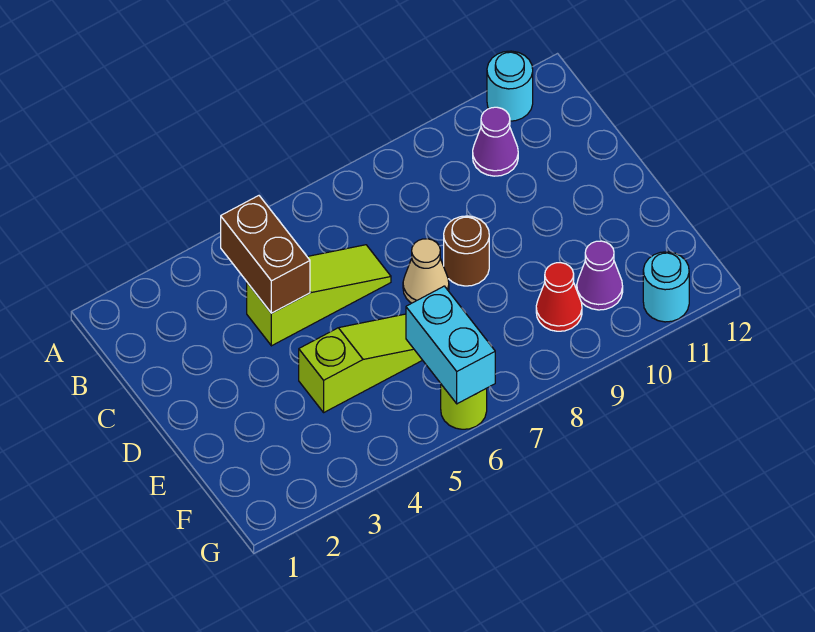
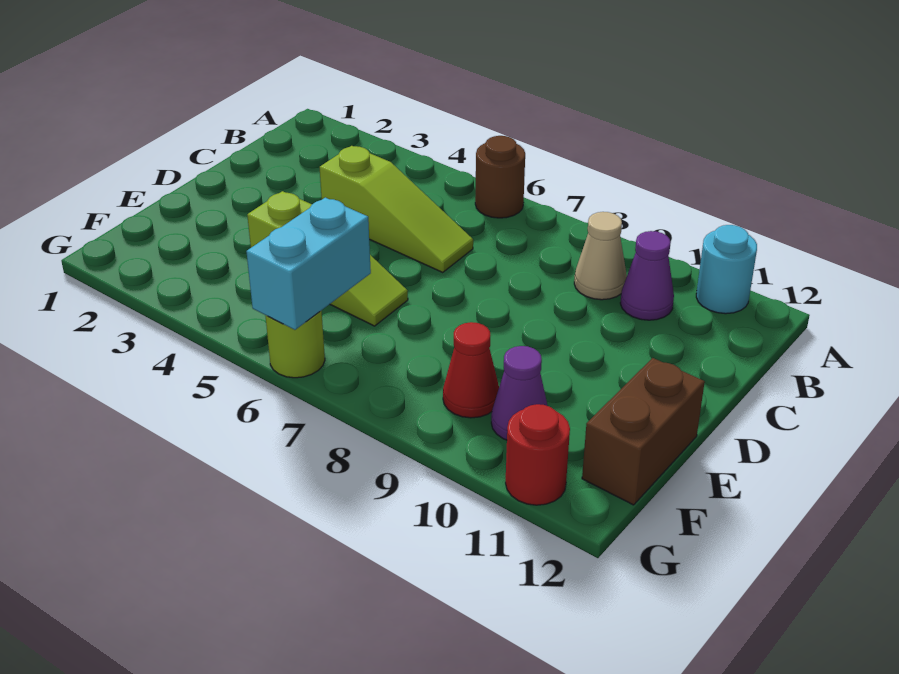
brown brick B4:C4 level 2 -> brown brick E12:F12 level 1
tan cone D7 level 1 -> tan cone B9 level 1
brown round brick D8 level 1 -> brown round brick A6 level 1
cyan round brick G11 level 1 -> red round brick G11 level 1

